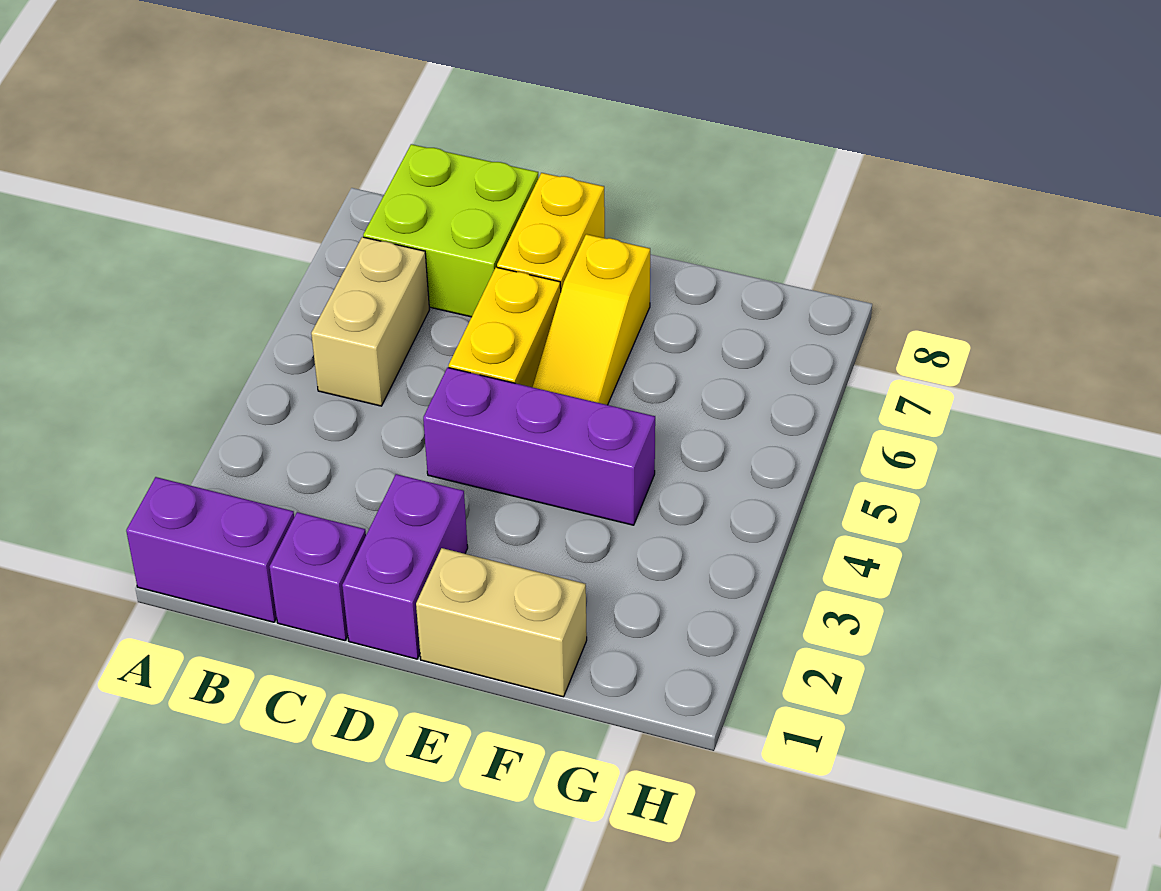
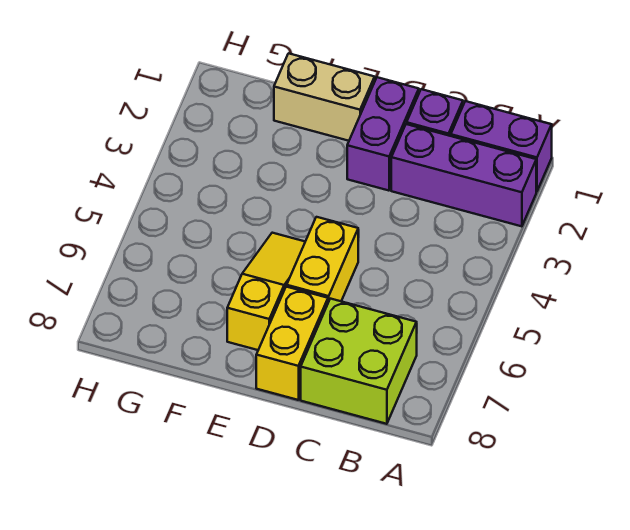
tan brick B5:B6 level 1 -> none
purple brick D4:F4 level 1 -> purple brick A2:C2 level 1

